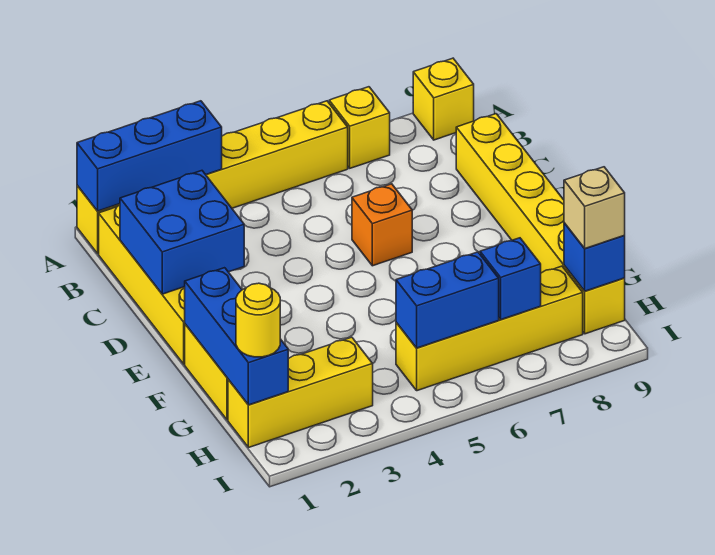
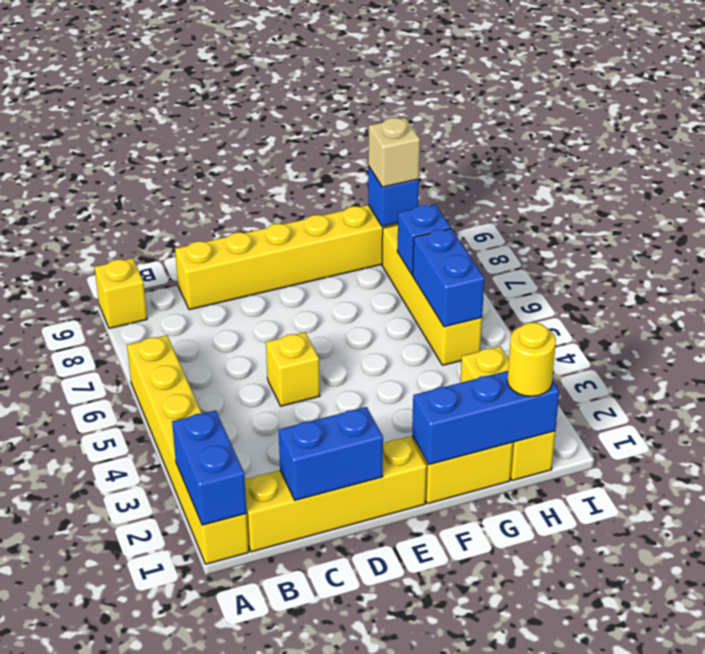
blue brick A1:A3 level 2 -> blue brick A1:A2 level 2
yellow brick A7 level 1 -> yellow brick D5 level 1
blue brick C1:D2 level 2 -> blue brick C1:D1 level 2
orange brick D6 level 1 -> none

